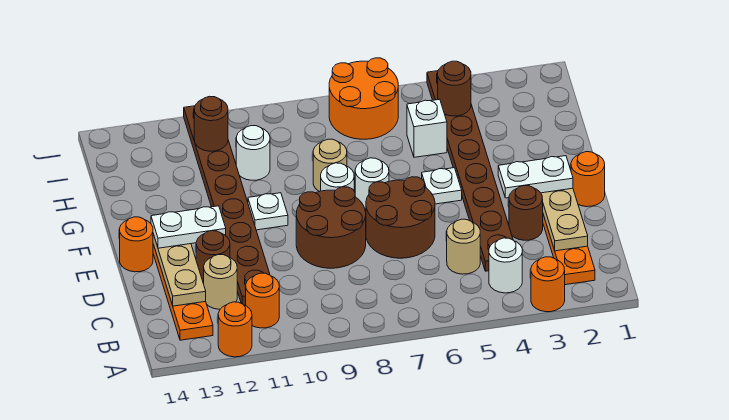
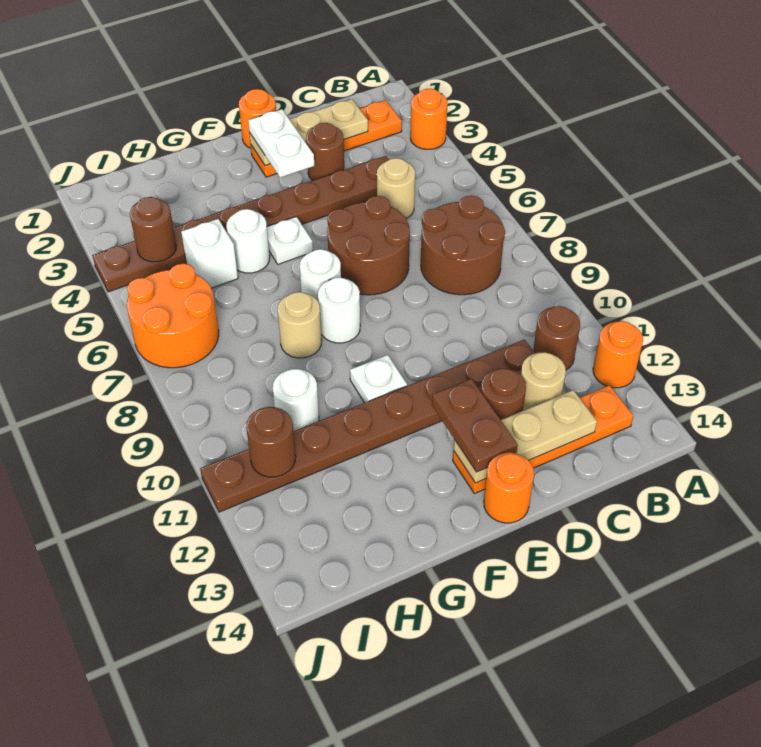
white round brick B4 level 1 -> white round brick G5 level 1
orange round brick B11 level 1 -> brown round brick B11 level 1
brown round brick D8:E9 level 1 -> brown round brick B7:C8 level 1
white plate E12:E13 level 3 -> brown plate E12:E13 level 3

